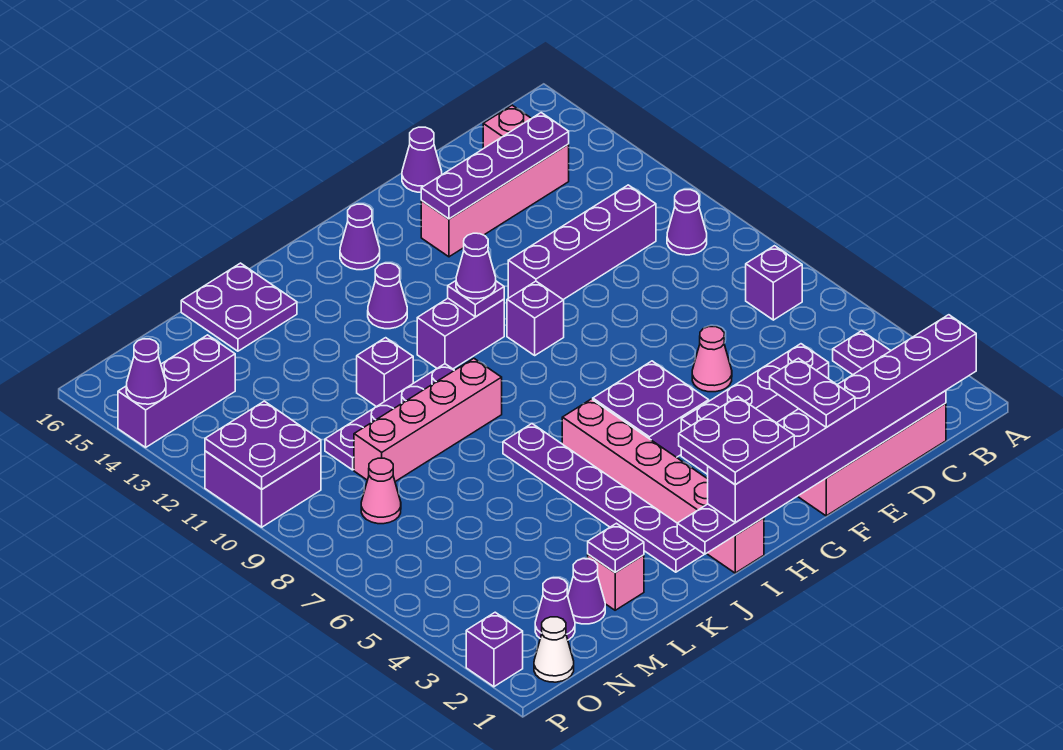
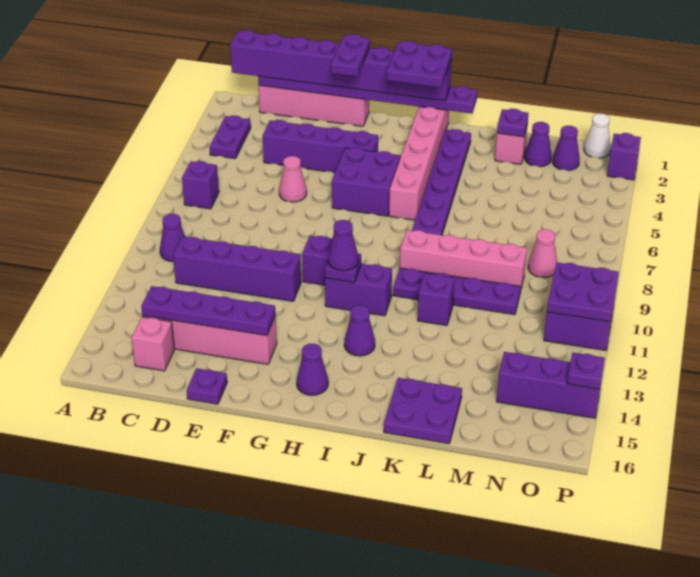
purple cone E16 level 1 -> purple plate E16 level 1
purple cone P14 level 2 -> purple plate P14 level 2

